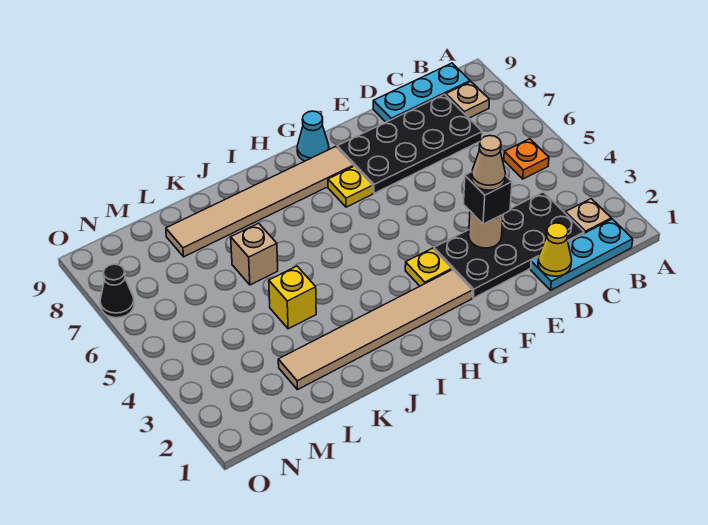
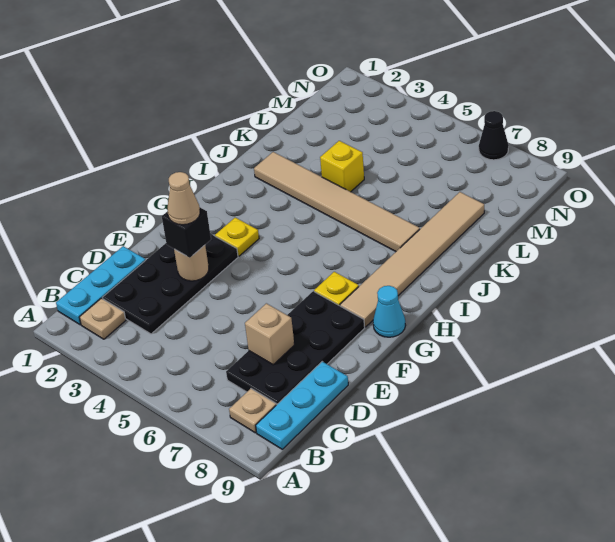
orange plate B5 level 1 -> none
yellow cone D1 level 2 -> none
tan tile G2:L2 level 1 -> tan tile J2:J7 level 1
tan brick K6 level 1 -> tan brick D7 level 2

